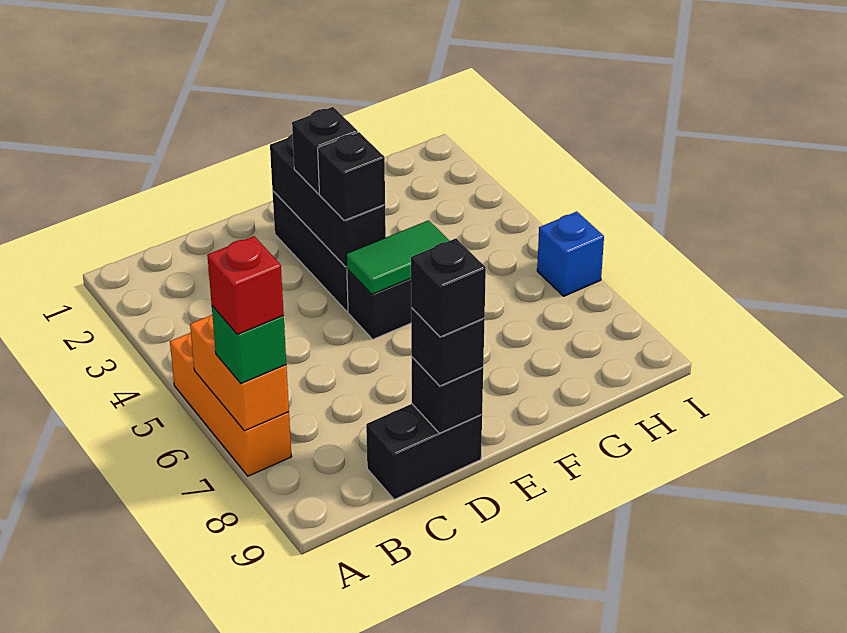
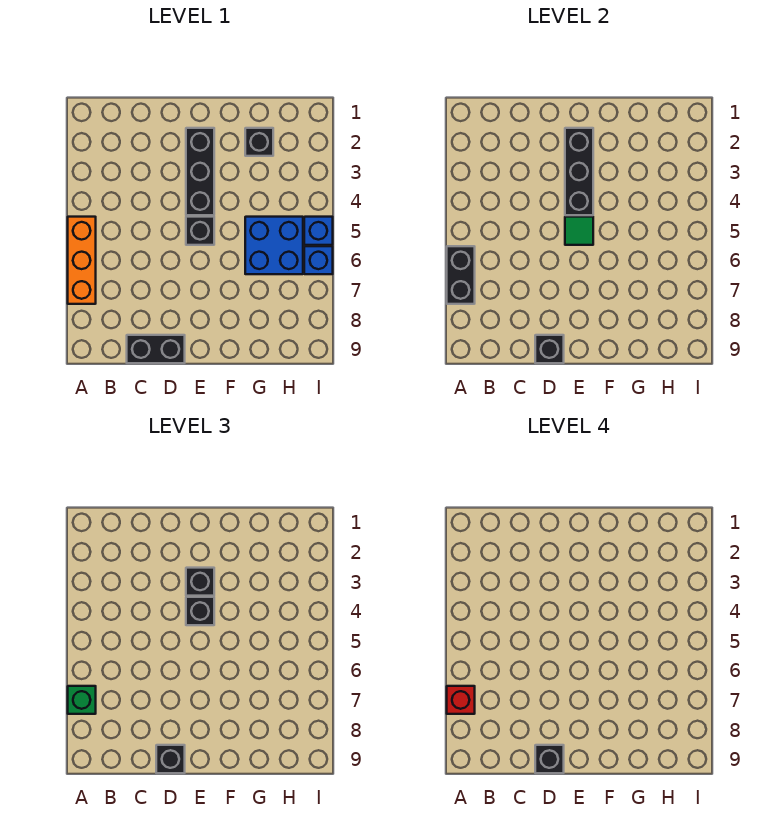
orange brick A6:A7 level 2 -> black brick A6:A7 level 2
green tile E5:F5 level 2 -> green tile E5 level 2
none -> black brick G2 level 1
none -> blue brick G5:H6 level 1
none -> blue brick I5 level 1

